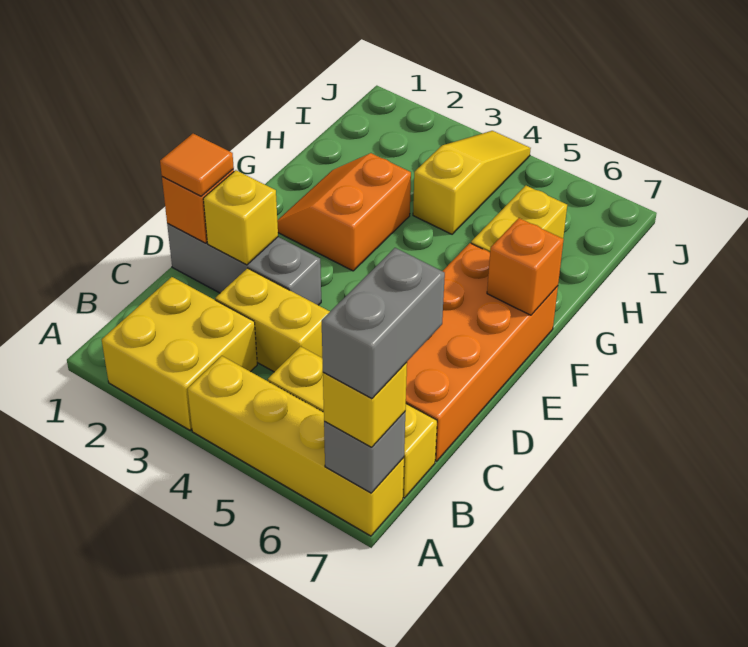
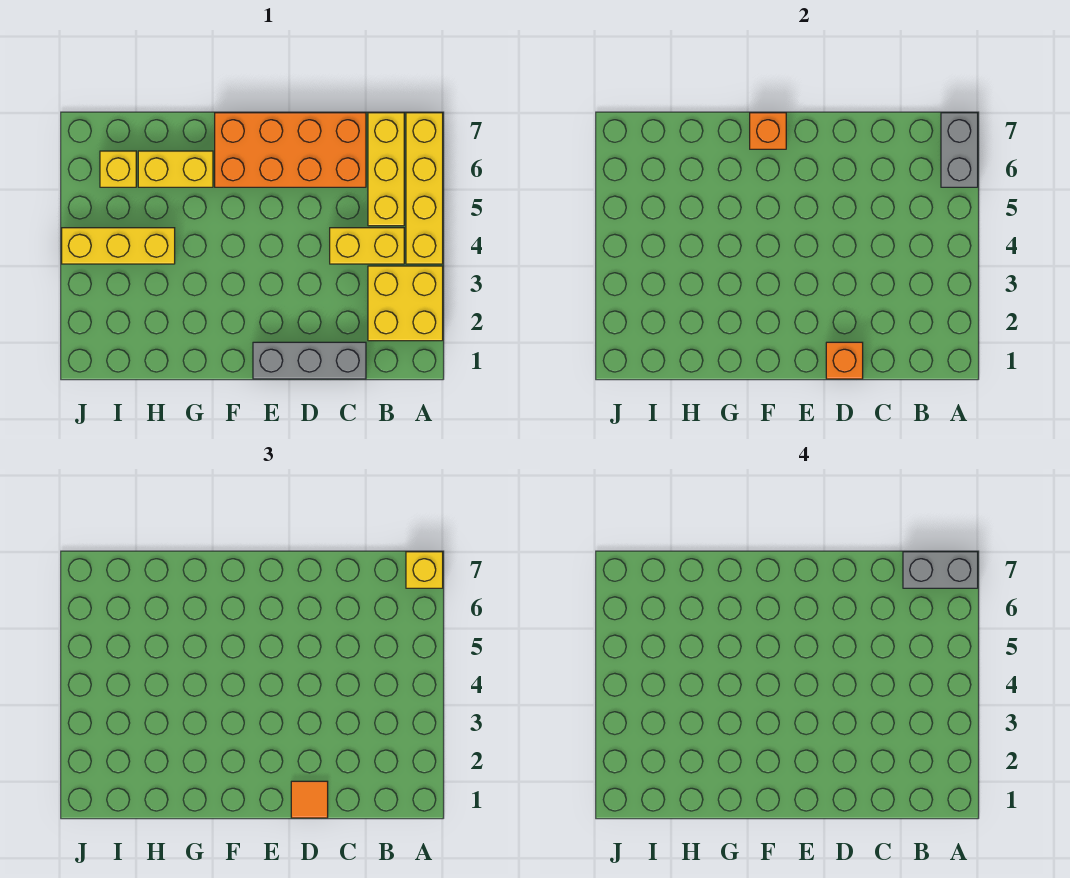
grey brick A7 level 2 -> grey brick A6:A7 level 2
yellow brick C3:C4 level 1 -> yellow brick B4:C4 level 1
grey brick D1:D3 level 1 -> grey brick C1:E1 level 1
yellow brick D2 level 2 -> yellow brick I6 level 1
orange slope F2:G3 level 1 top 3 -> none
yellow slope H4:J4 level 1 top H -> yellow brick H4:J4 level 1

